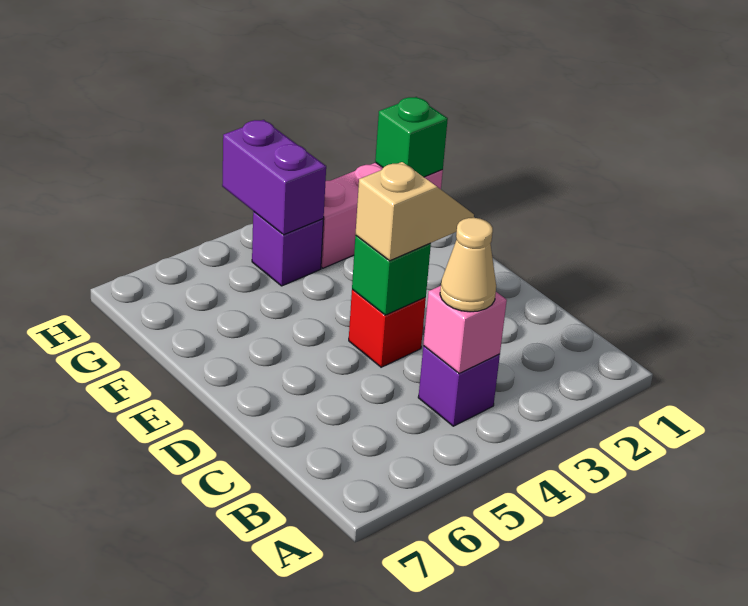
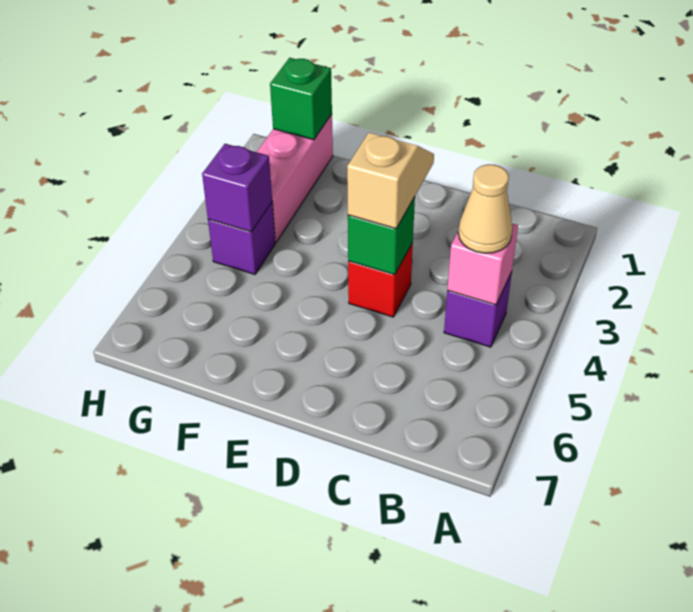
purple brick G4:H4 level 2 -> purple brick G4 level 2

